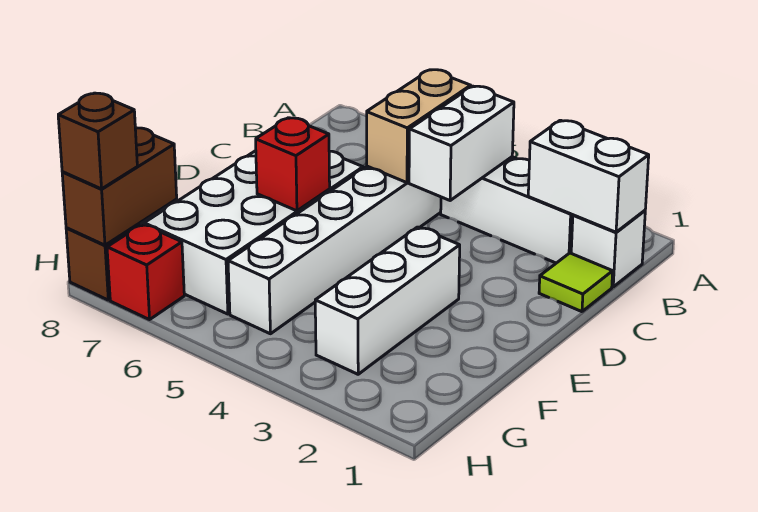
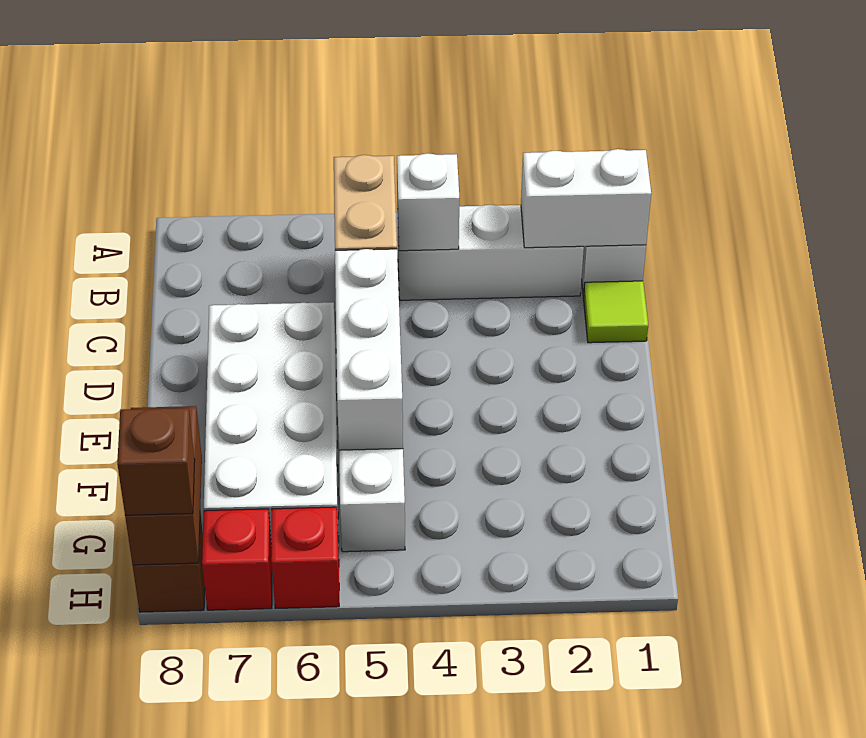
white brick B4:C4 level 2 -> white brick B4 level 2
white brick E3:G3 level 1 -> white brick D5:F5 level 2
red brick E6 level 2 -> red brick H6 level 1

